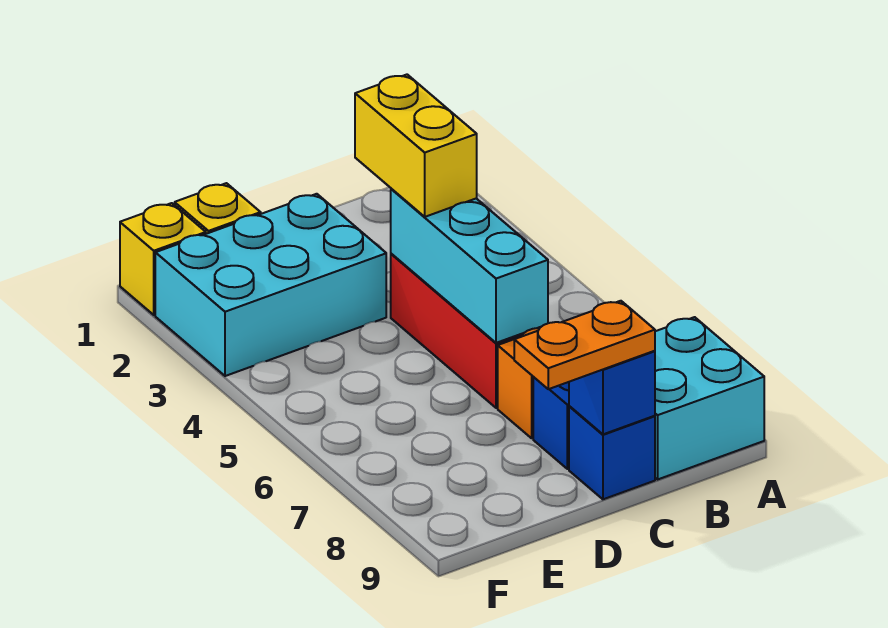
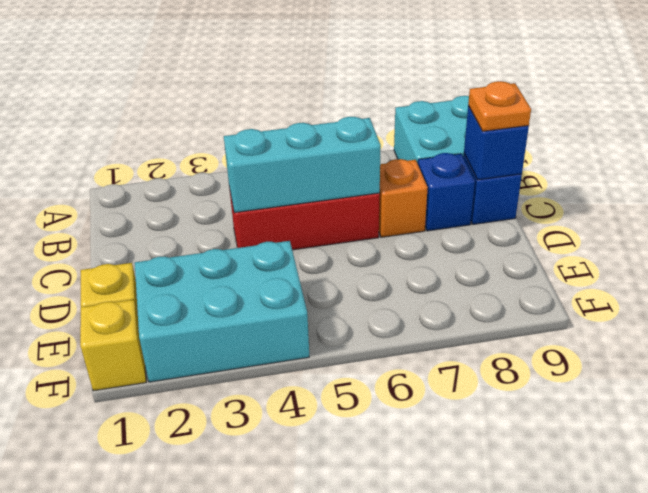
yellow brick C3:C4 level 3 -> none
orange plate C9:D9 level 3 -> orange plate C9 level 3
cyan brick D2:F3 level 1 -> cyan brick E2:F4 level 1

